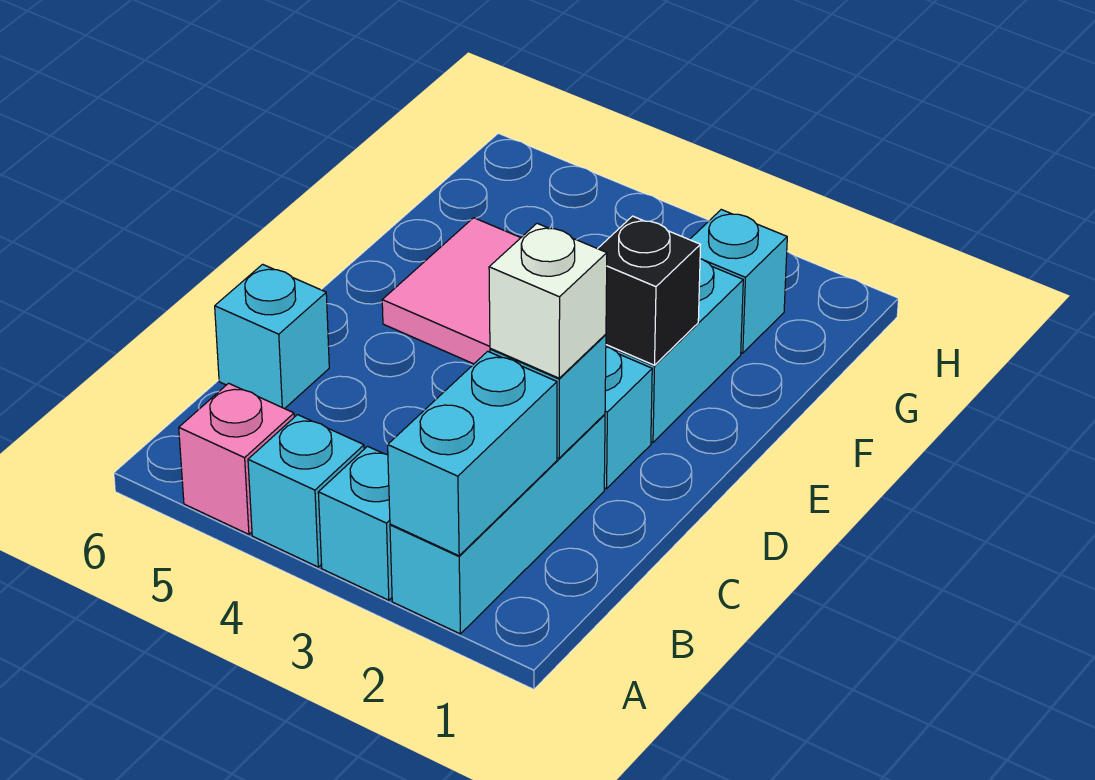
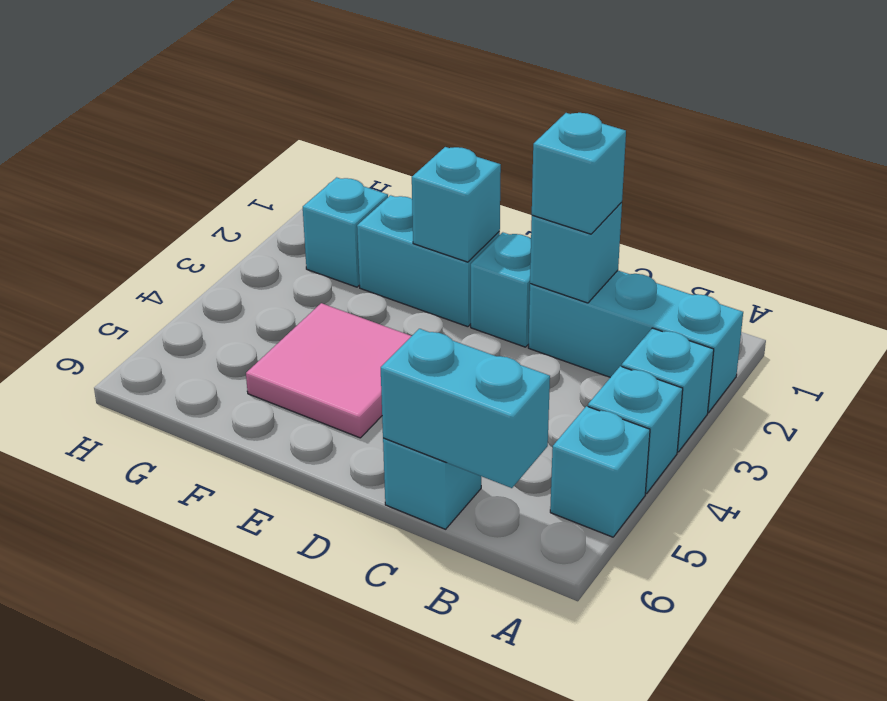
cyan brick A2:B2 level 2 -> cyan brick B6:C6 level 2
pink brick A5 level 1 -> cyan brick A5 level 1
white brick C2 level 3 -> cyan brick C2 level 3
black brick E2 level 2 -> cyan brick E2 level 2

